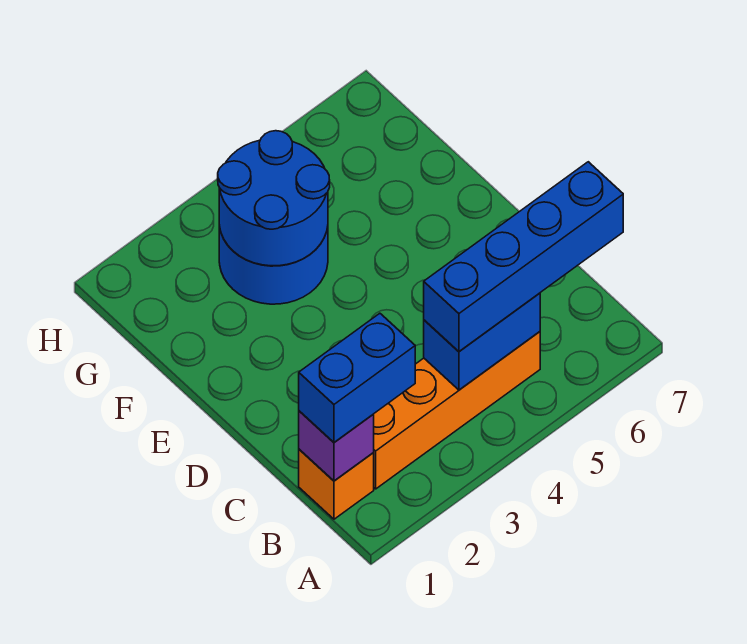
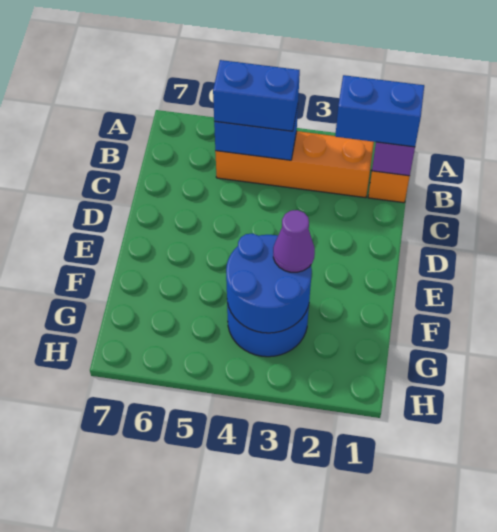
blue brick B4:B7 level 3 -> blue brick B4:B5 level 3
none -> purple cone F3 level 3

